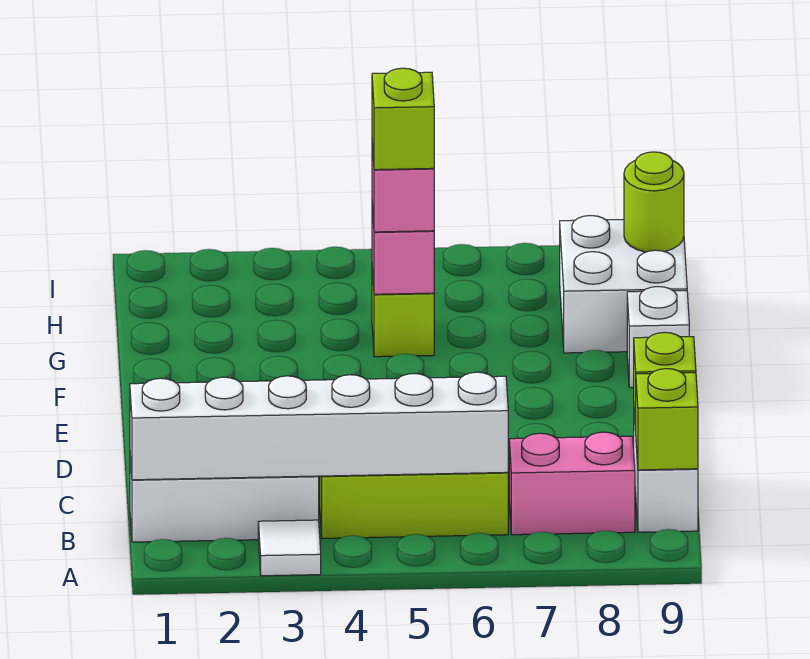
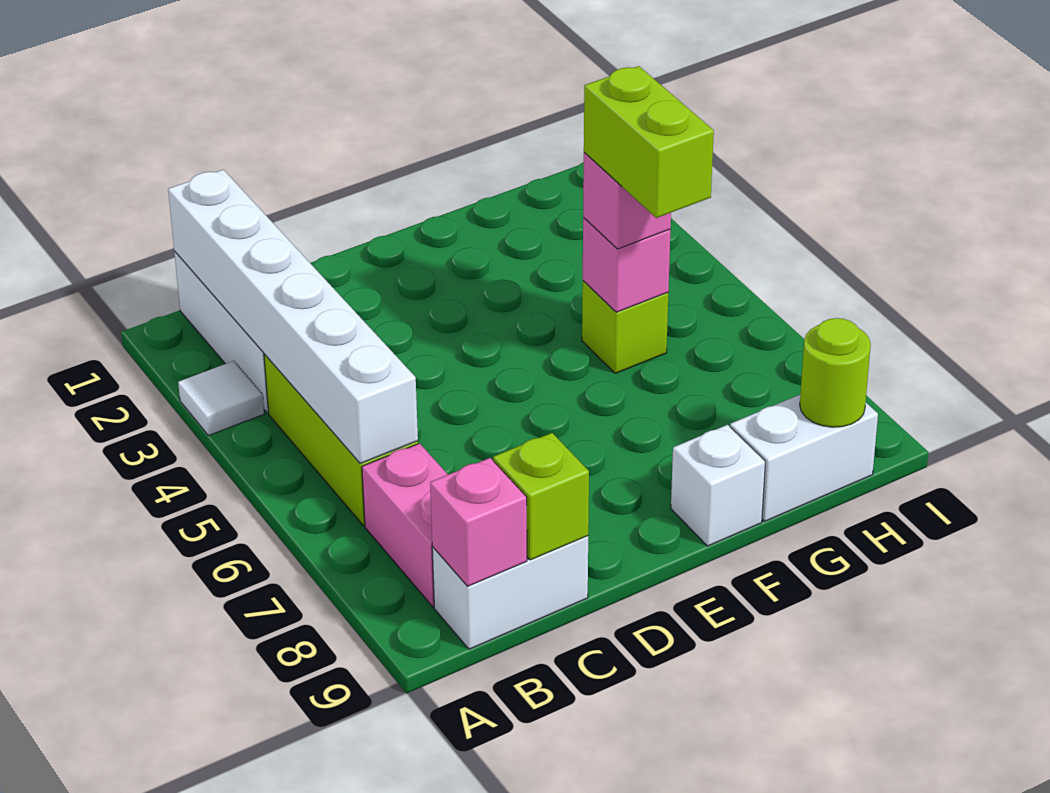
lime brick B9 level 2 -> pink brick B9 level 2
lime brick G5 level 4 -> lime brick G5:G6 level 4
white brick G8:H9 level 1 -> white brick G9:H9 level 1

